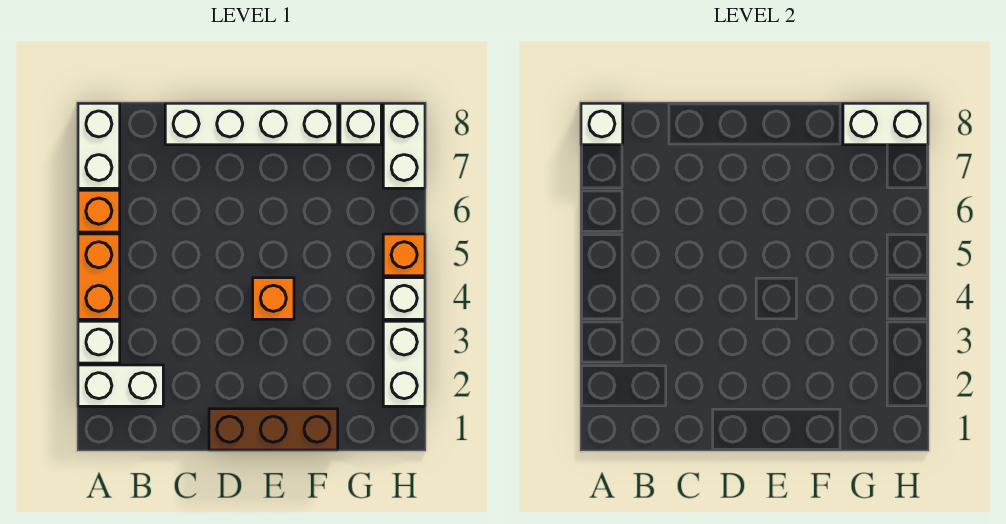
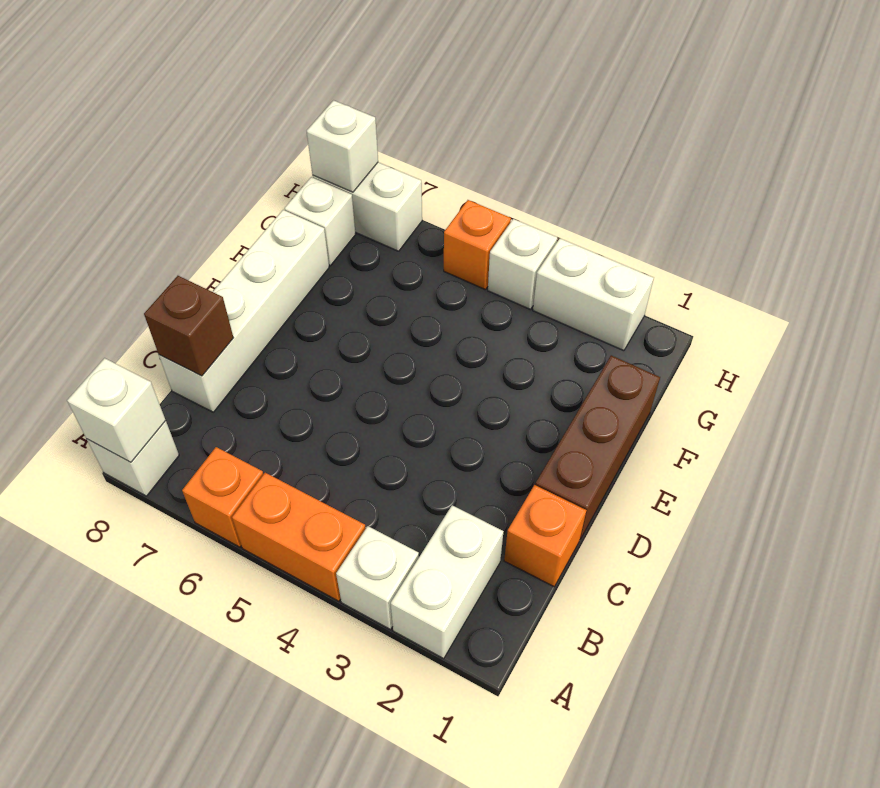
white brick A7:A8 level 1 -> white brick A8 level 1
none -> brown brick C8 level 2
orange brick E4 level 1 -> orange brick C1 level 1
white brick G8:H8 level 2 -> white brick H8 level 2

